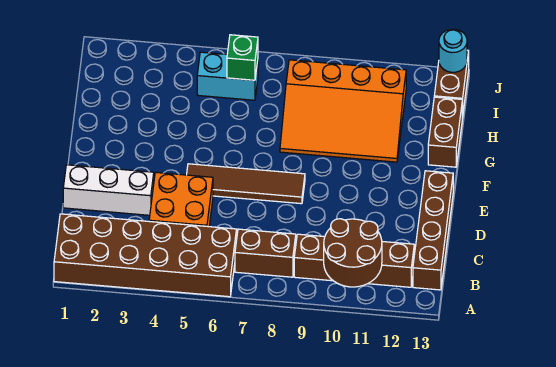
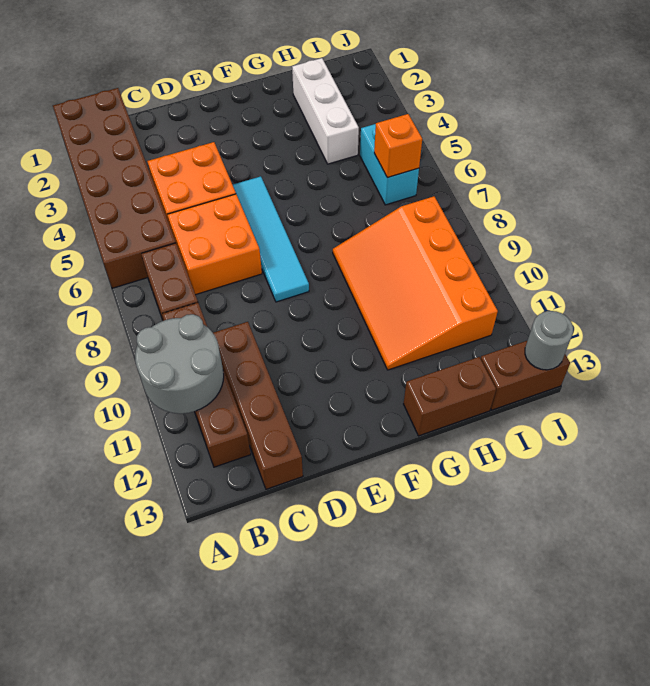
brown round brick A10:B11 level 2 -> grey round brick A10:B11 level 2
brown brick B13:E13 level 1 -> brown brick C10:C13 level 1
none -> orange brick C6:D7 level 1
white brick D1:D3 level 1 -> white brick H2:H4 level 1
brown tile E5:E8 level 1 -> cyan tile E5:E8 level 1
green brick I6 level 2 -> orange brick I6 level 2
cyan round brick J13 level 2 -> grey round brick J13 level 2

